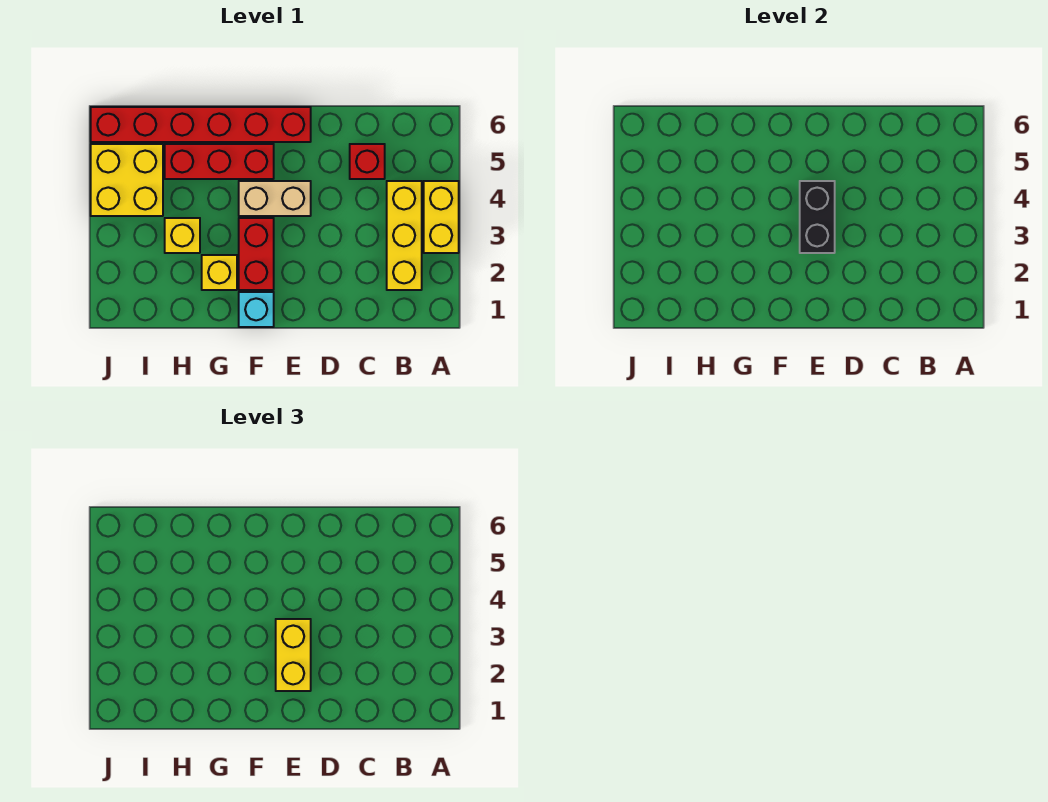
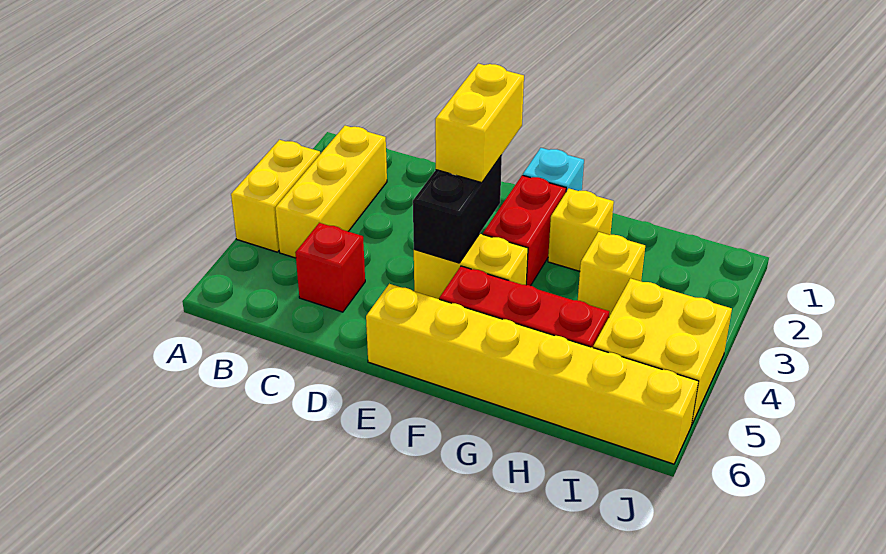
tan brick E4:F4 level 1 -> yellow brick E4:F4 level 1
red brick E6:J6 level 1 -> yellow brick E6:J6 level 1

